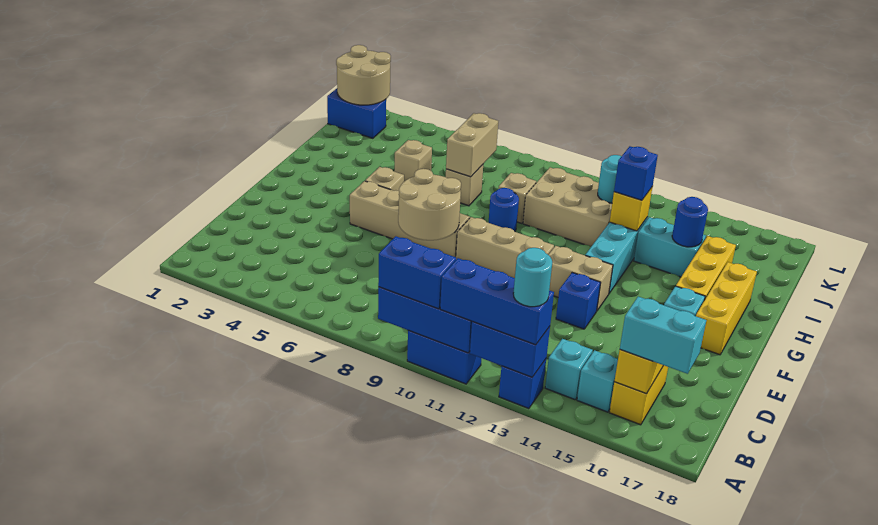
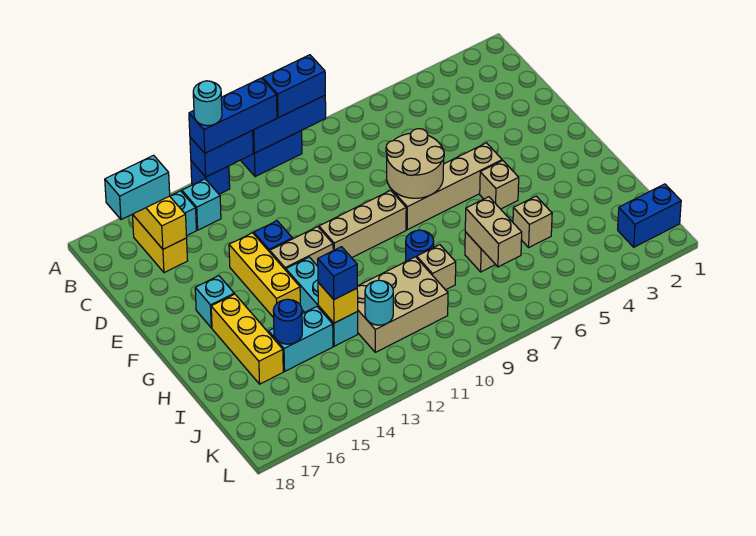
yellow brick F17:H17 level 1 -> yellow brick E14:G14 level 1
tan round brick K1:L2 level 2 -> none

